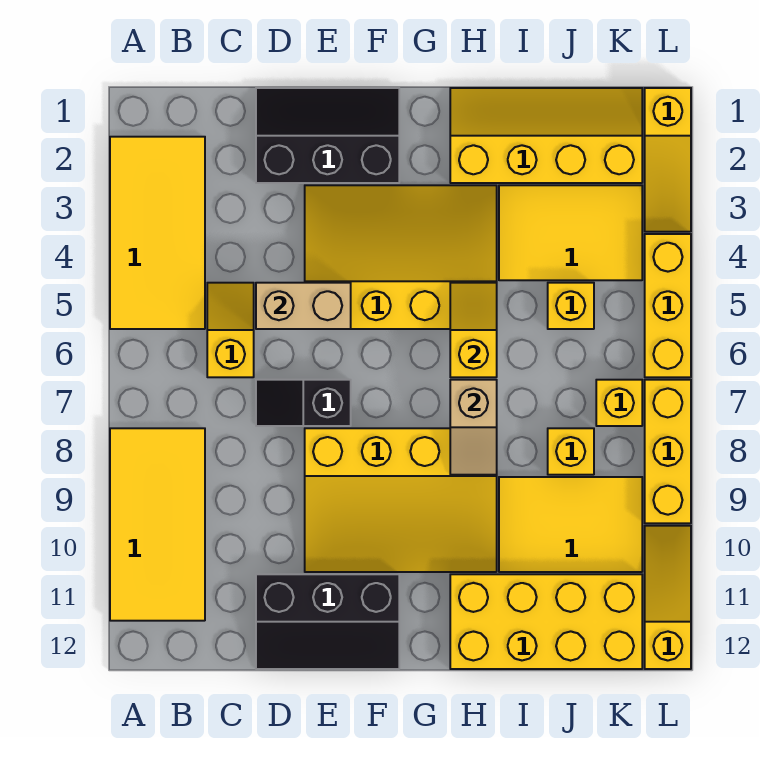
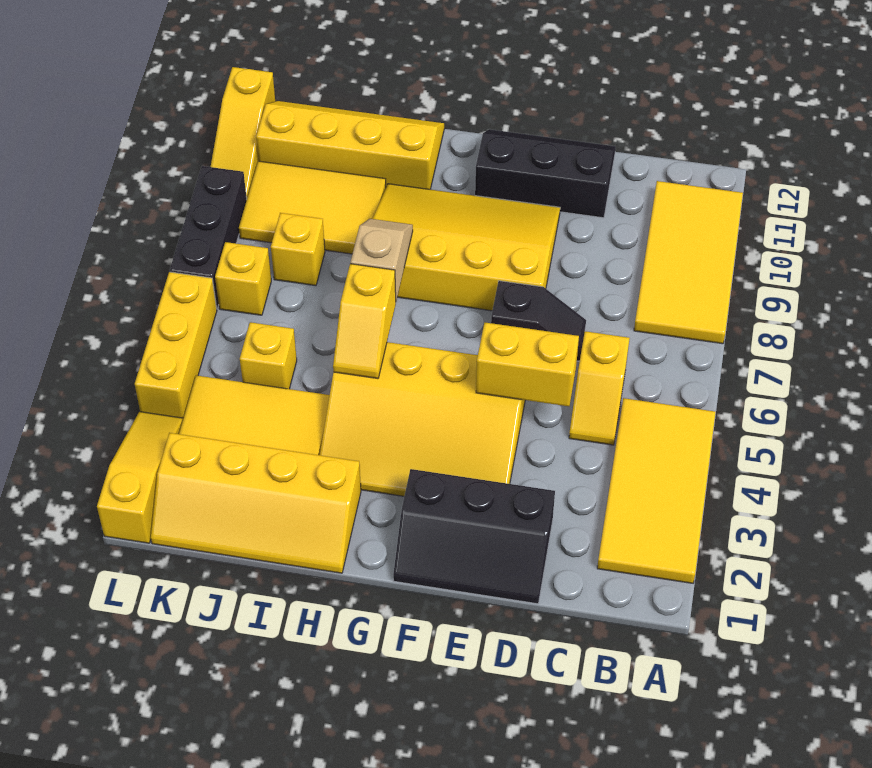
tan brick D5:E5 level 2 -> yellow brick D5:E5 level 2
yellow brick H11:K12 level 1 -> yellow slope H11:K12 level 1 top 11
yellow brick L7:L9 level 1 -> black brick L7:L9 level 1

